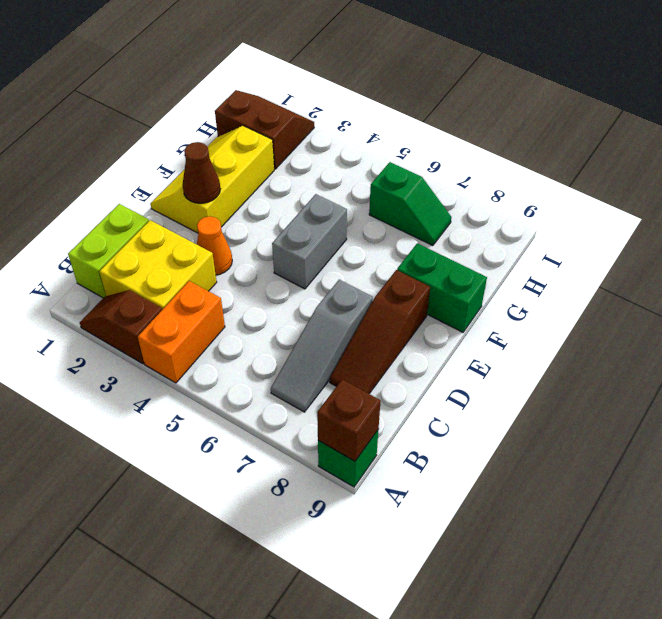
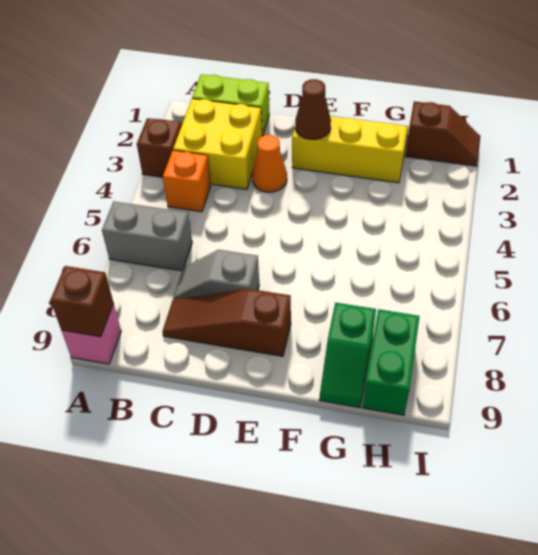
orange brick A4:B4 level 1 -> orange brick B4 level 1
green brick A9 level 1 -> pink brick A9 level 1
grey slope B7:D7 level 1 top D -> grey slope C7:D7 level 1 top D
grey brick E5:F5 level 1 -> grey brick A6:B6 level 1
green brick F8:F9 level 1 -> green brick H8:H9 level 1
brown slope H1:I2 level 1 top H -> brown slope H1:I1 level 1 top H
green slope H6:H7 level 1 top 6 -> green slope G8:G9 level 1 top 8

